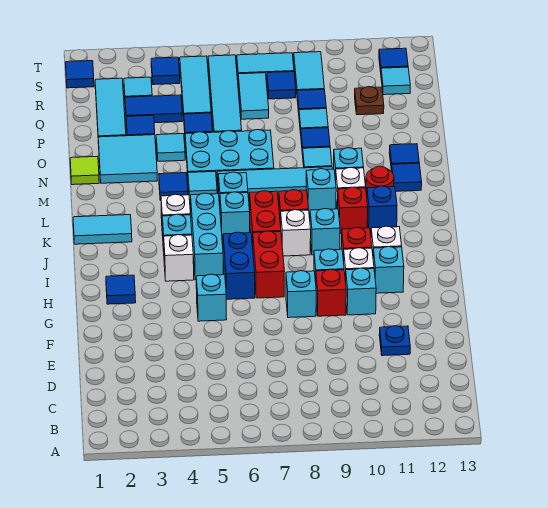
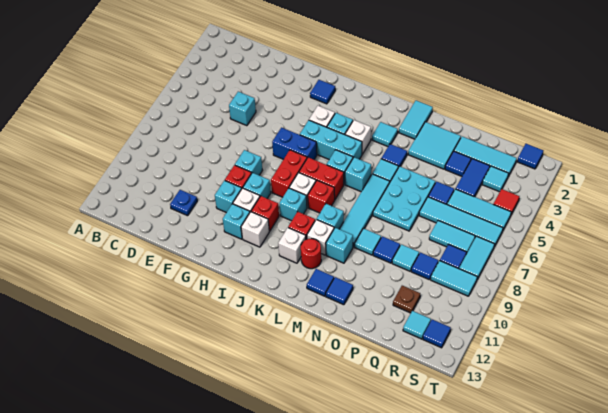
cyan brick G5 level 1 -> cyan brick E5 level 1
red brick H7:I7 level 1 -> red brick I7:I8 level 1
cyan tile K1:K2 level 1 -> cyan tile M1:M2 level 1
blue brick K11 level 1 -> white brick K11 level 1
lime tile N1 level 1 -> none
cyan tile O4 level 1 -> cyan tile L3 level 1
blue tile S4 level 1 -> red tile S4 level 1

